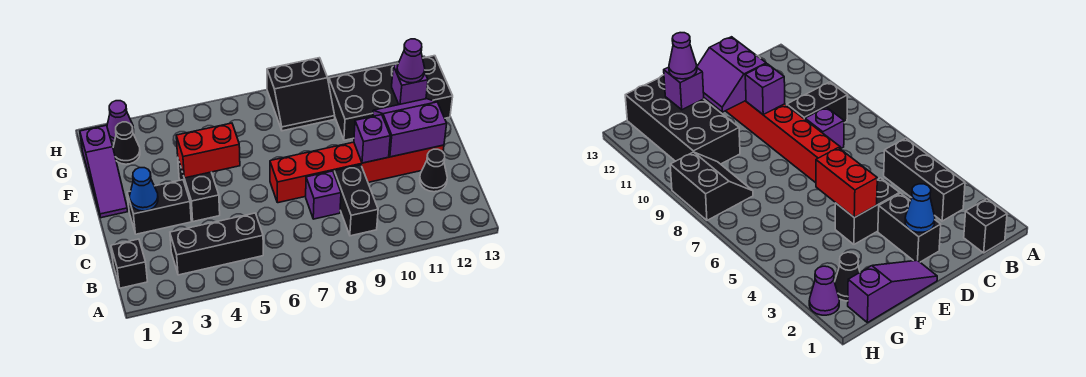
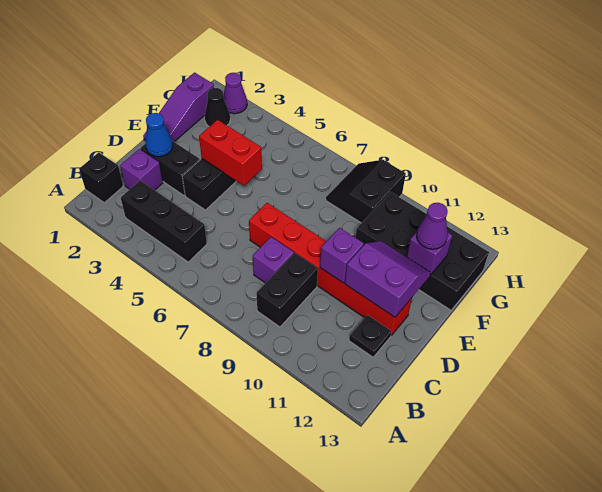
none -> purple brick C2 level 1
black cone C12 level 1 -> black plate C12 level 1
black slope G8:H9 level 1 top H -> black slope G8:H9 level 1 top 9

